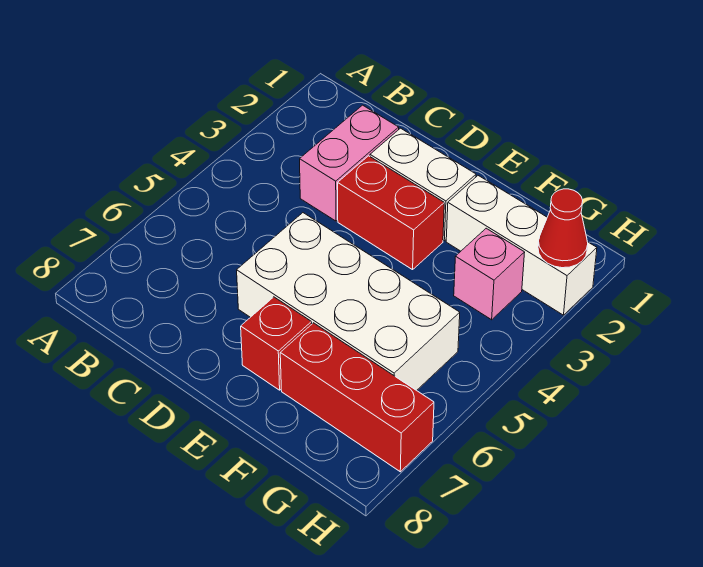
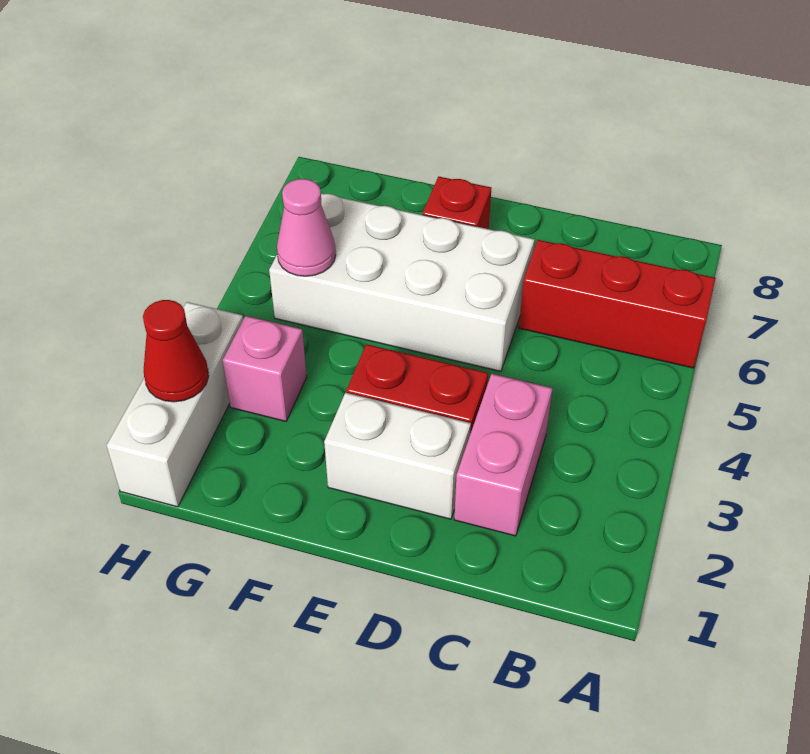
white brick F2:H2 level 1 -> white brick H1:H3 level 1
red brick F7:H7 level 1 -> red brick A6:C6 level 1
none -> pink cone G5 level 2

